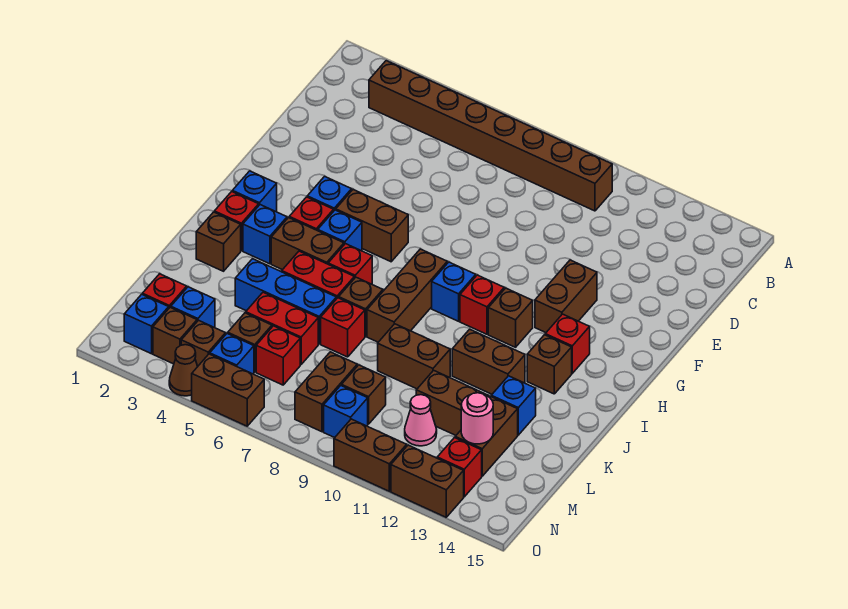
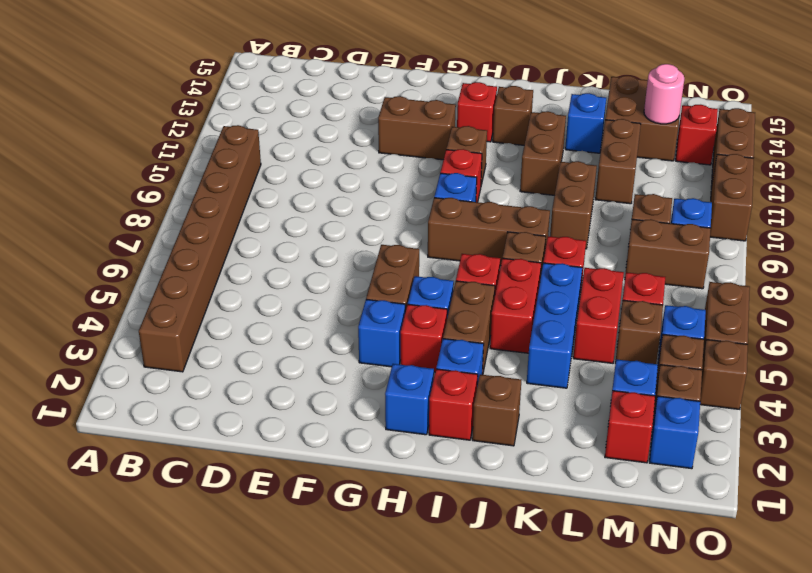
brown brick L13:M13 level 1 -> brown brick L13:M14 level 1
pink cone M11 level 1 -> none
brown cone O4 level 1 -> brown brick O4 level 1

